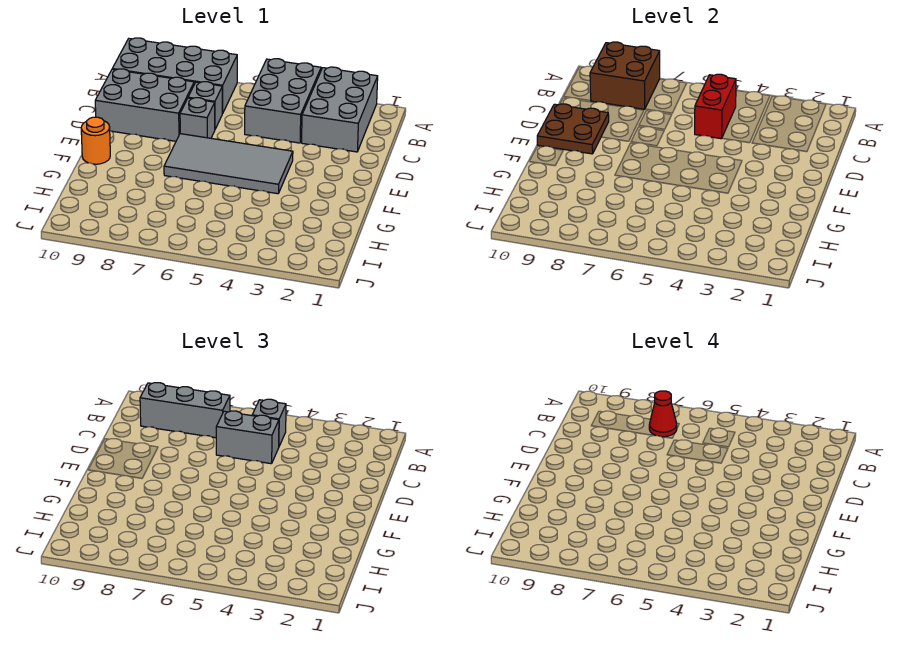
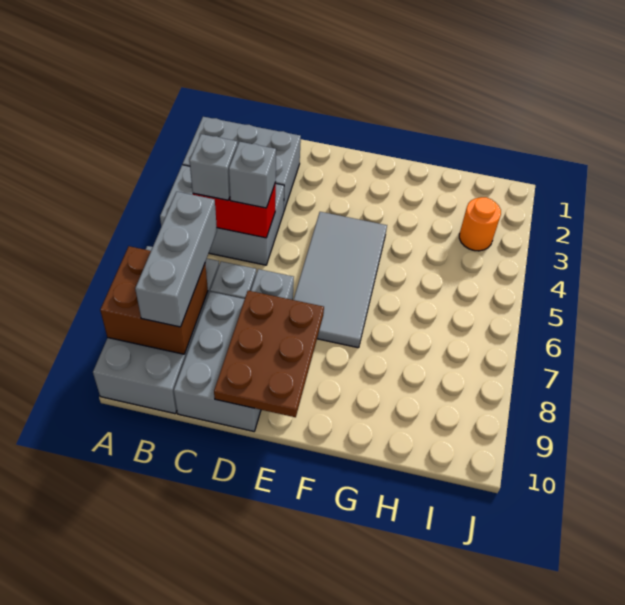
red cone B7 level 4 -> none
grey brick C5:C6 level 3 -> grey brick C5 level 3
brown plate D9:E10 level 2 -> brown plate D8:E10 level 2
orange round brick F10 level 1 -> orange round brick I3 level 1

